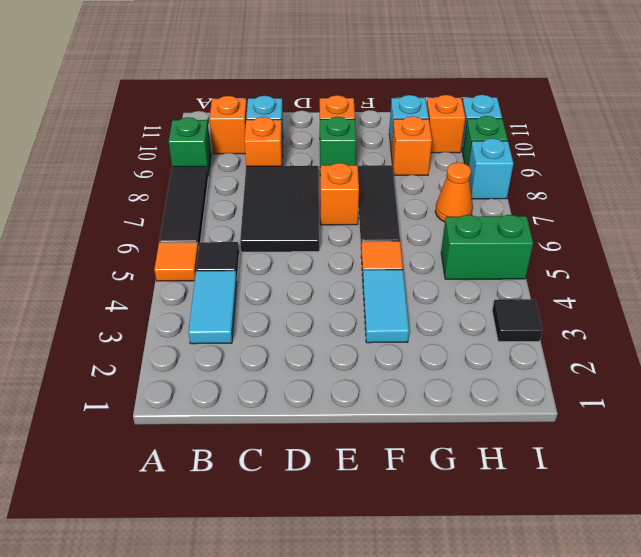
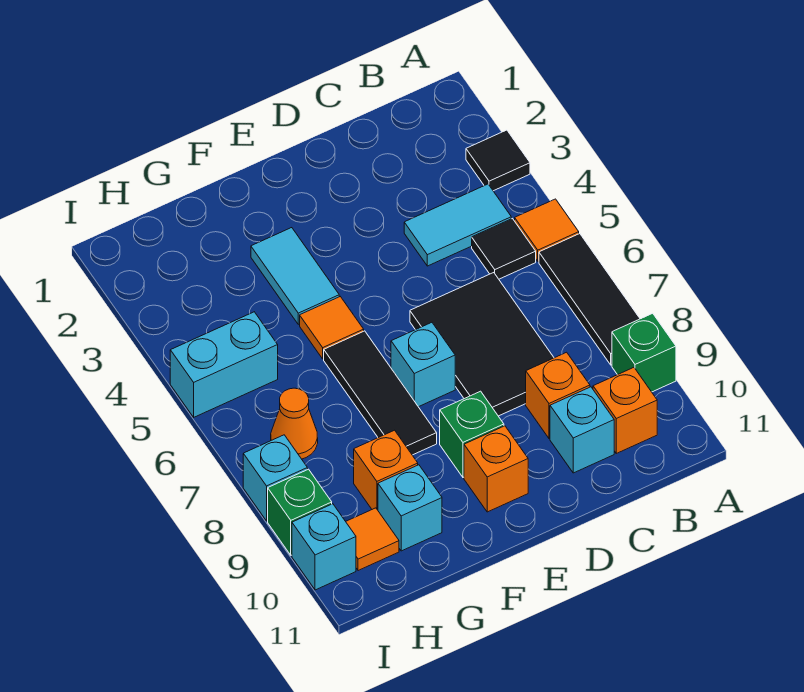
cyan tile B3:B4 level 1 -> cyan tile B4:C4 level 1
orange brick E7 level 1 -> cyan brick E7 level 1
green brick H5:I5 level 1 -> cyan brick H5:I5 level 1
orange brick H10 level 1 -> orange tile H10 level 1
black tile I3 level 1 -> black tile A3 level 1

